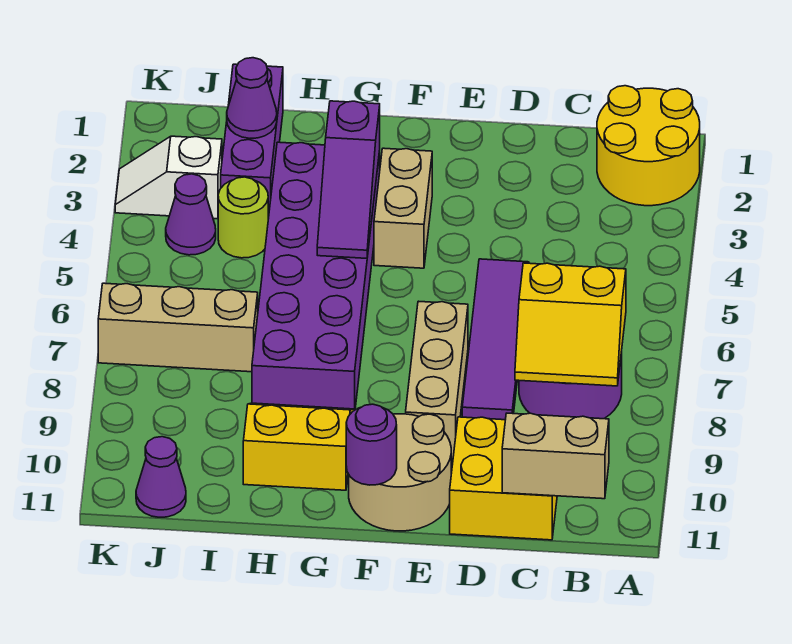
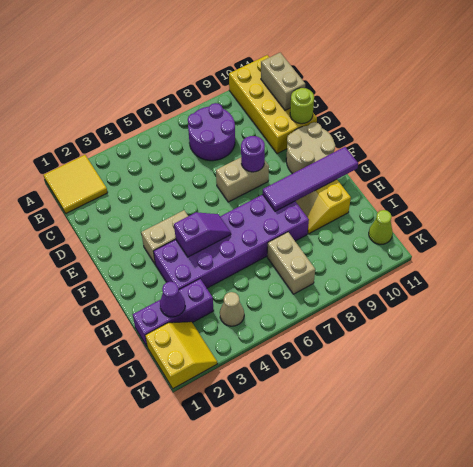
yellow round brick A1:B2 level 1 -> yellow tile A1:B2 level 1
yellow slope B7:C8 level 2 top 7 -> yellow slope J1:K2 level 1 top 1
yellow brick C10:D11 level 1 -> yellow brick A10:D11 level 1
purple tile D5:D8 level 1 -> purple tile G8:G11 level 2
tan brick E7:E9 level 1 -> tan brick E7:E8 level 1
purple round brick F11 level 2 -> purple round brick E8 level 2
purple slope G3:G5 level 2 top 3 -> purple slope G4:G5 level 2 top 4
lime round brick I4 level 1 -> lime round brick D11 level 2
tan brick I7:K7 level 1 -> tan brick I7:J7 level 1
white slope J3:K3 level 1 top J -> none
purple cone J4 level 1 -> tan cone J4 level 1
purple cone J11 level 1 -> lime cone J11 level 1

